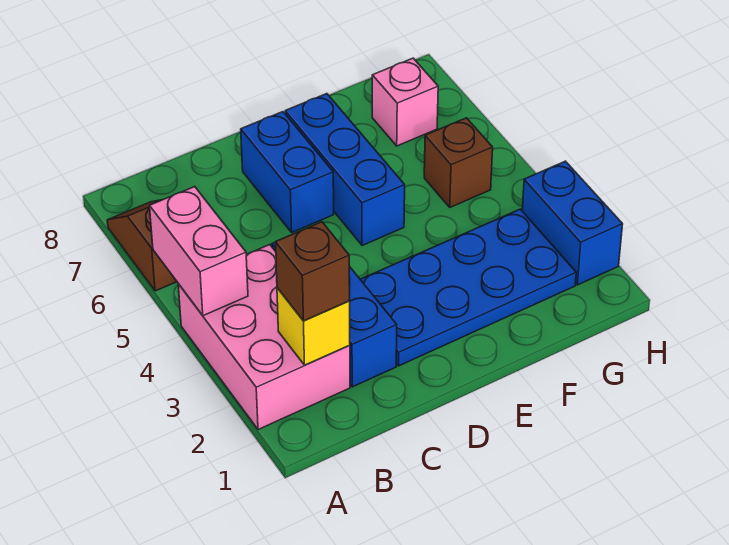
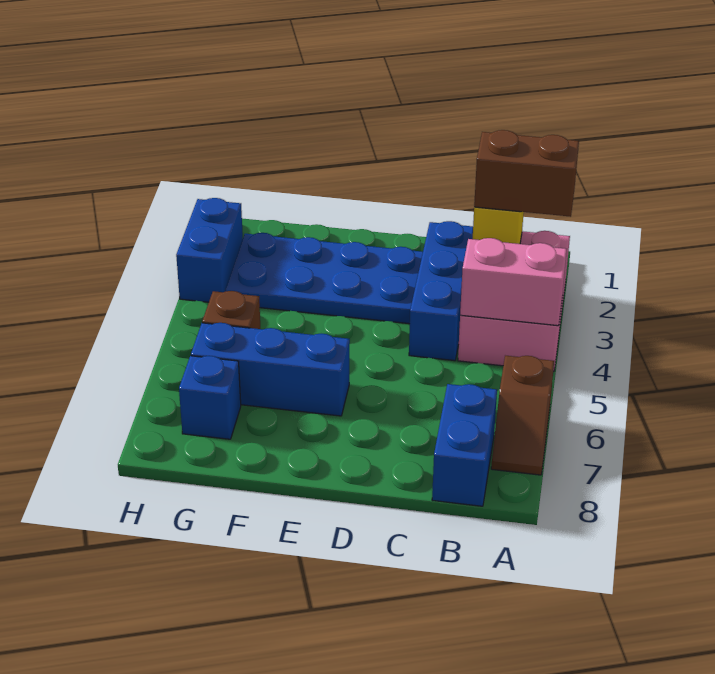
pink brick A4:A5 level 2 -> pink brick A4:B4 level 2
brown brick B2 level 3 -> brown brick A2:B2 level 3
blue brick D6:D7 level 1 -> blue brick B7:B8 level 1
blue brick E5:E7 level 1 -> blue brick E6:G6 level 1
pink brick G7 level 1 -> blue brick G7 level 1

